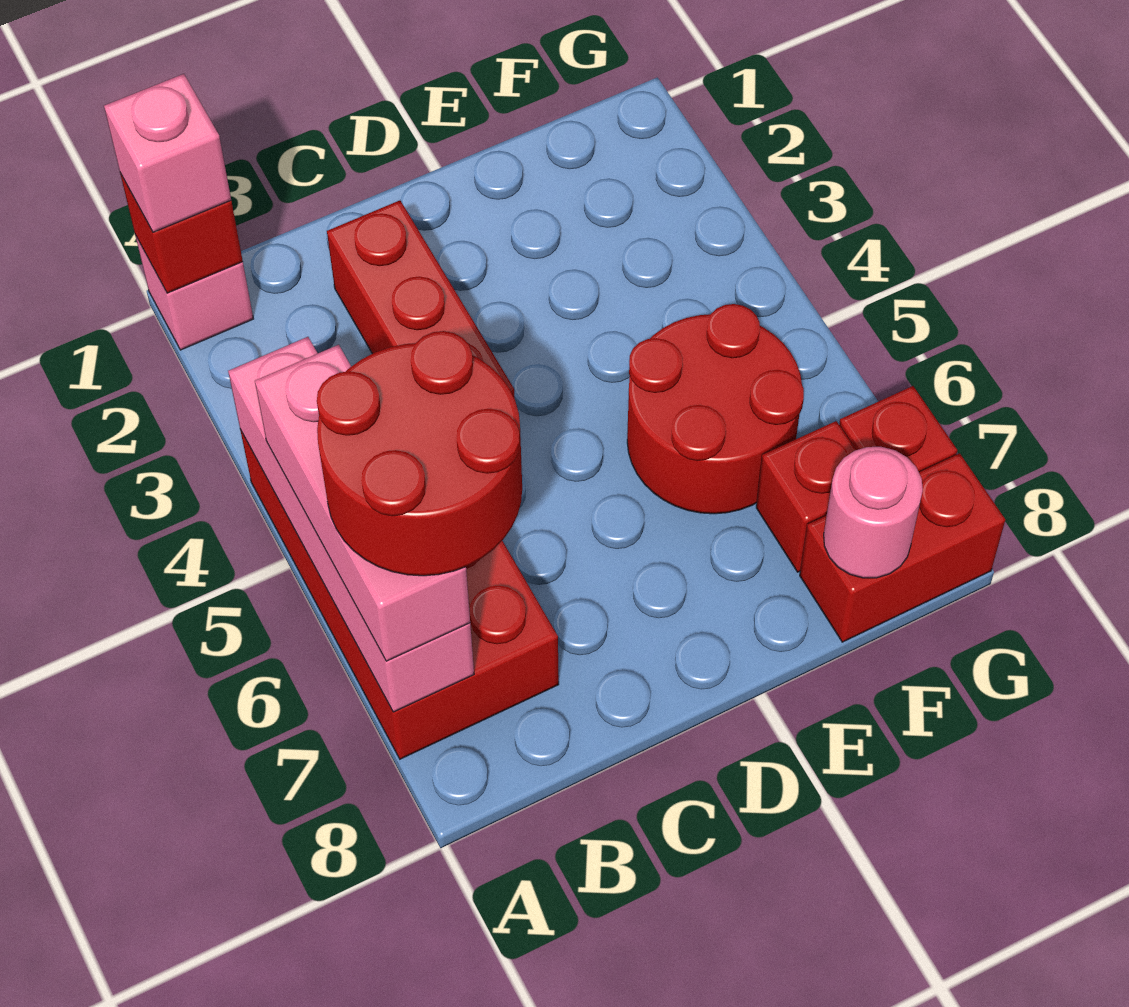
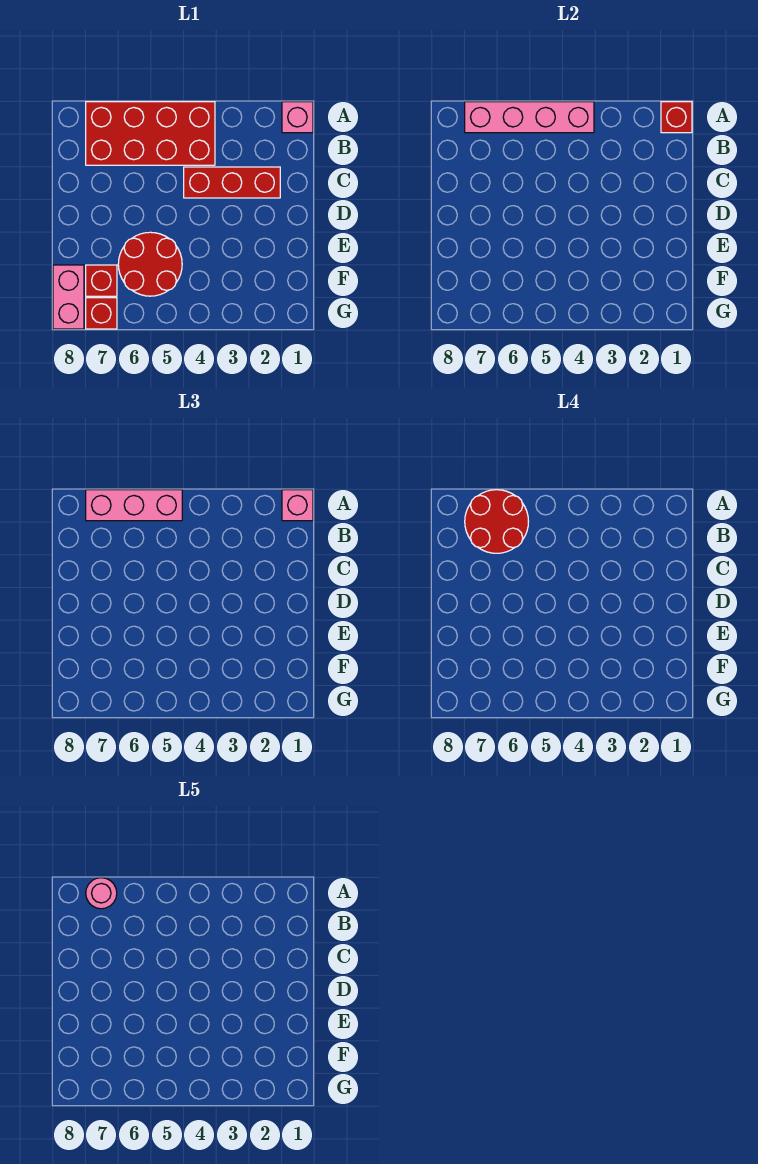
red brick F8:G8 level 1 -> pink brick F8:G8 level 1
pink round brick F8 level 2 -> pink round brick A7 level 5

